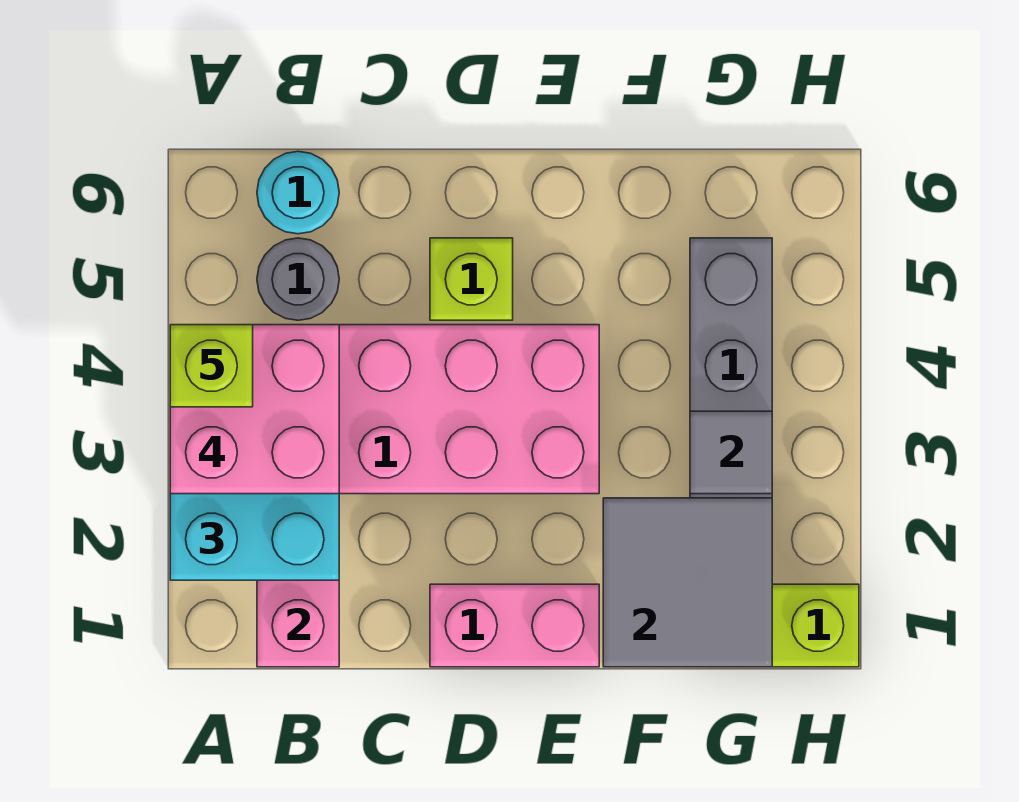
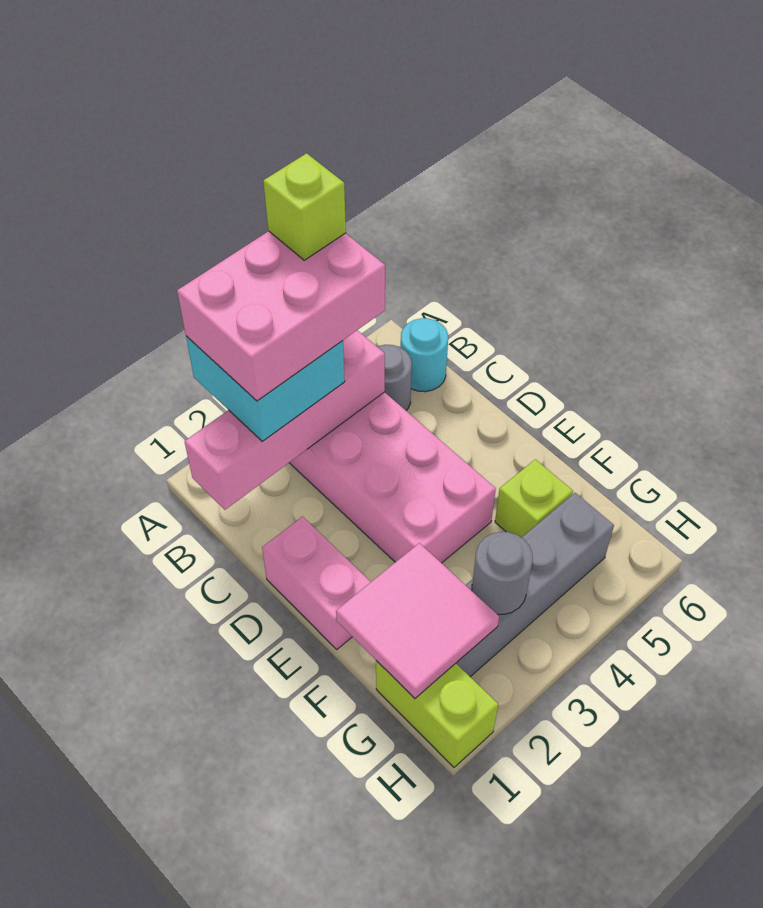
pink brick A3:B4 level 4 -> pink brick A2:B4 level 4
lime brick D5 level 1 -> lime brick F5 level 1
grey tile F1:G2 level 2 -> pink tile F1:G2 level 2
grey tile G3 level 2 -> grey round brick G3 level 2

